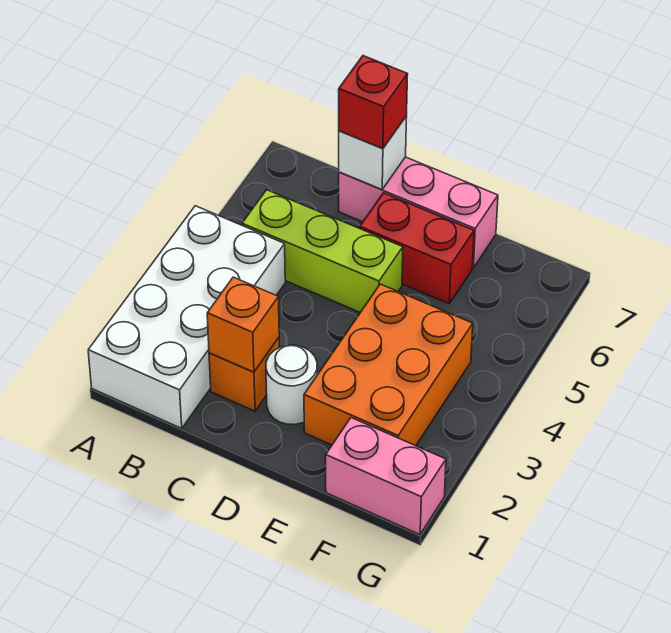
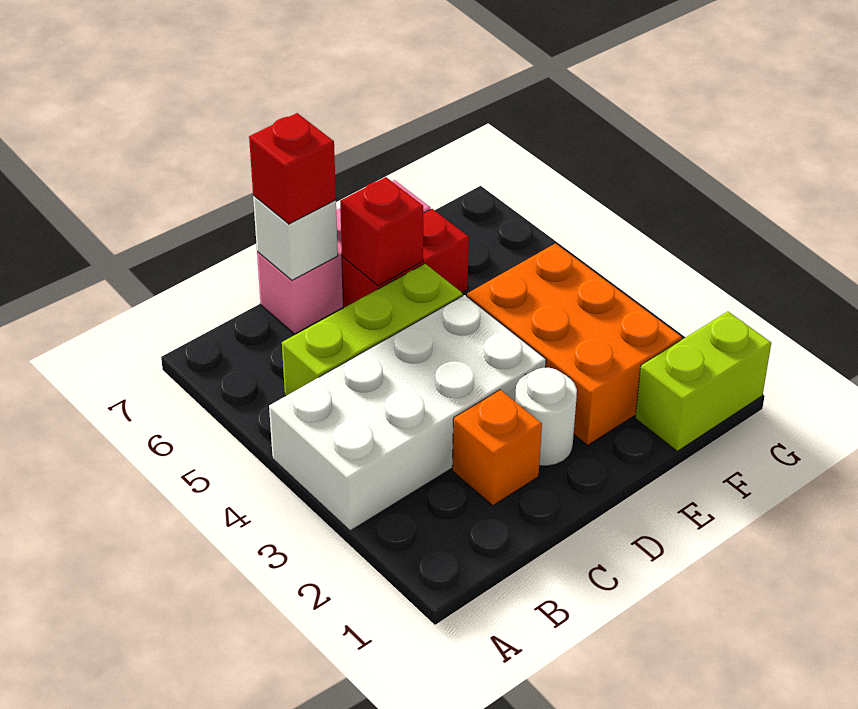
white brick A1:B4 level 1 -> white brick A3:D4 level 1
orange brick C2 level 2 -> none
none -> red brick D6 level 2
pink brick F1:G1 level 1 -> lime brick F1:G1 level 1

